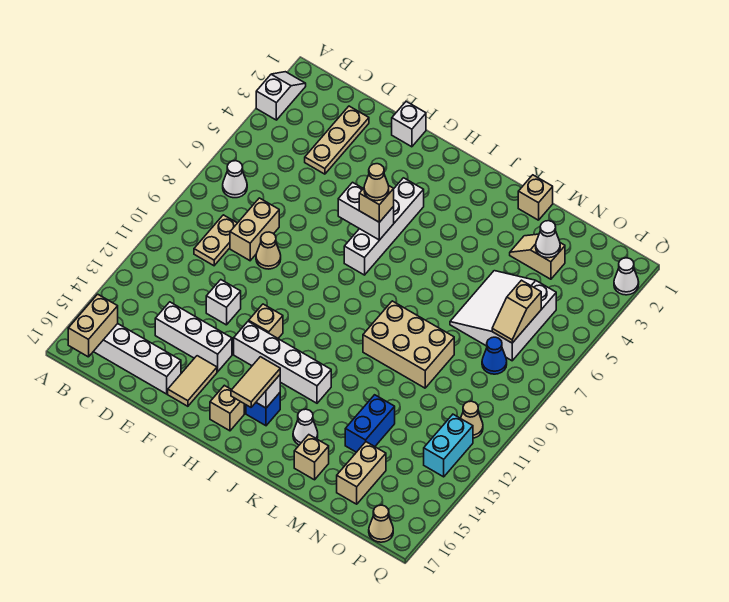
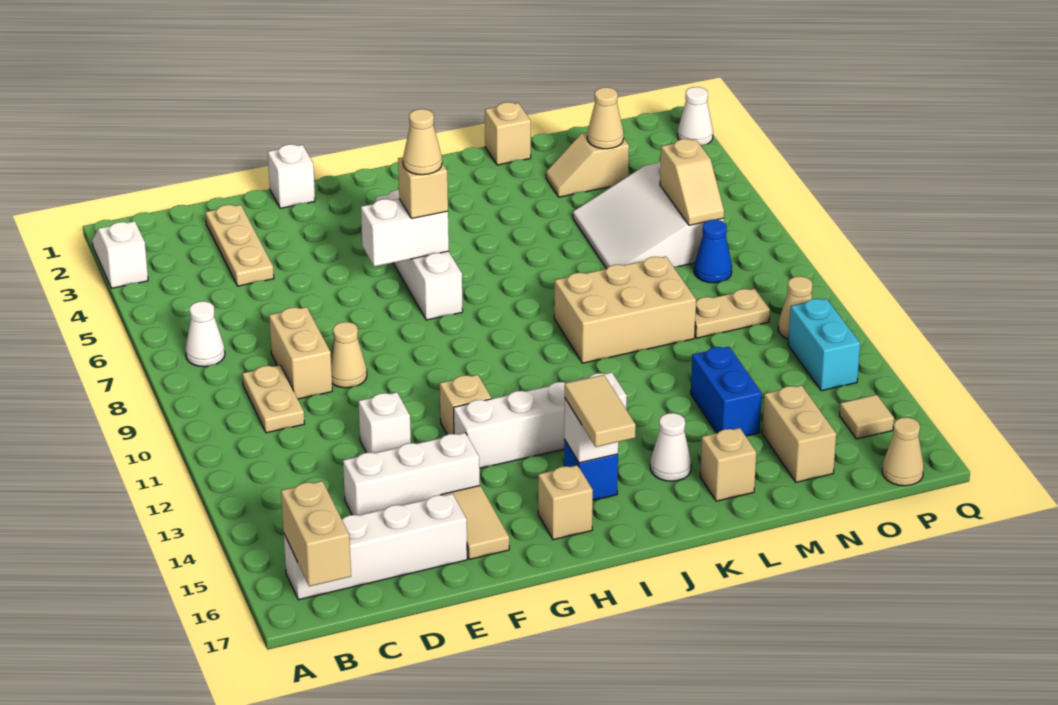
white cone N3 level 2 -> tan cone N3 level 2
none -> tan plate N10:O10 level 1
none -> tan tile P15 level 1

